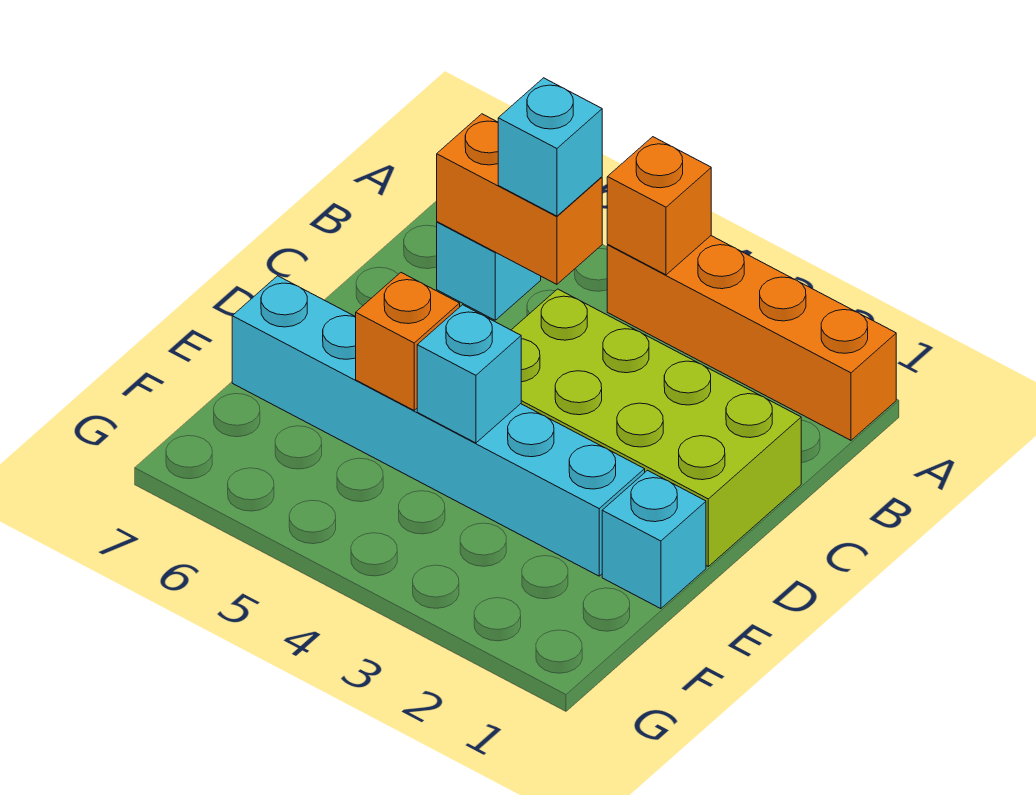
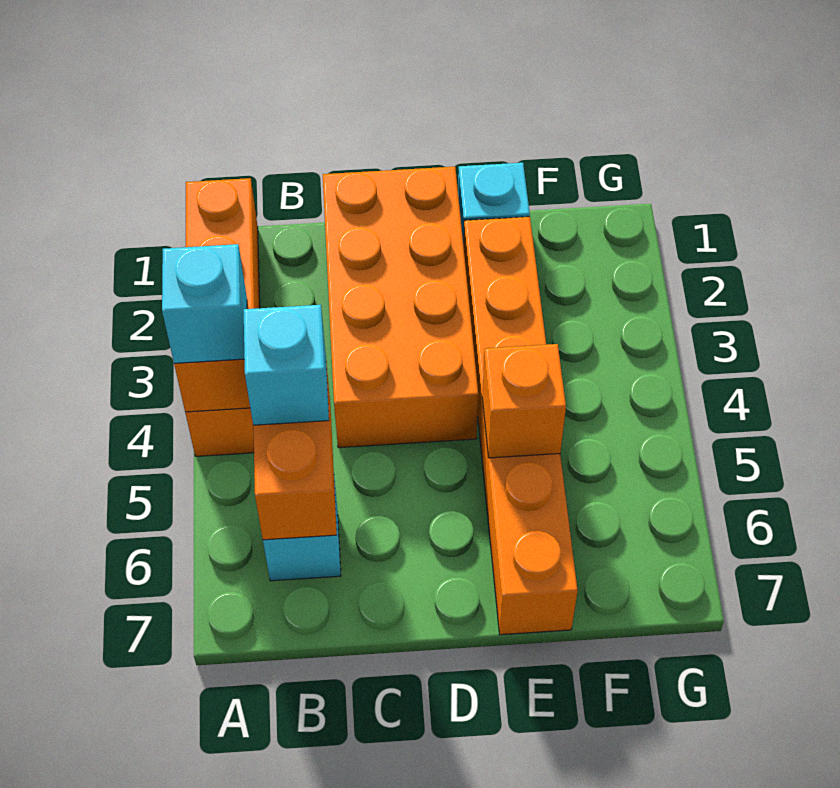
lime brick C1:D4 level 1 -> orange brick C1:D4 level 1
cyan brick E2:E7 level 1 -> orange brick E2:E7 level 1
cyan brick E4 level 2 -> cyan brick A4 level 3

